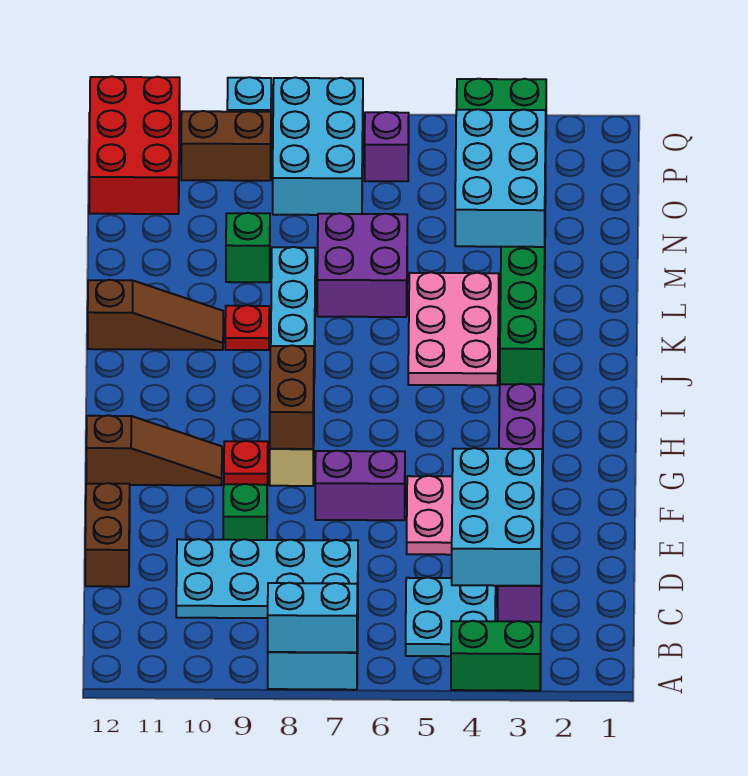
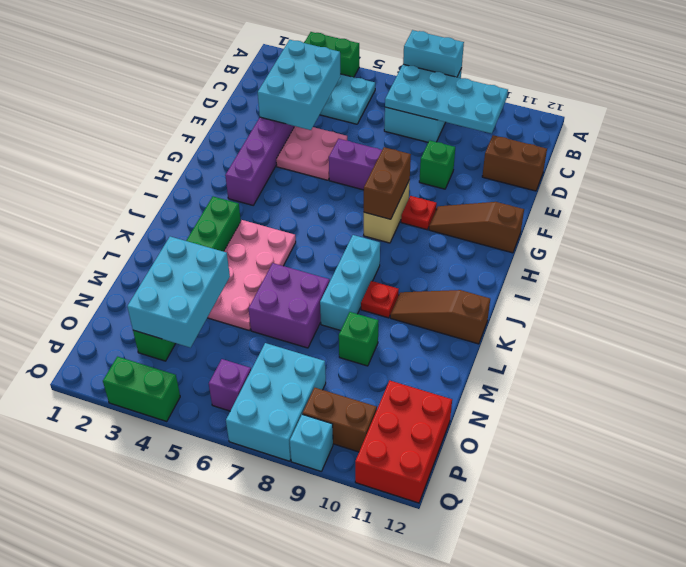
brown brick D12:E12 level 1 -> brown brick D11:D12 level 1
pink plate J4:L5 level 1 -> pink plate J4:M5 level 1

